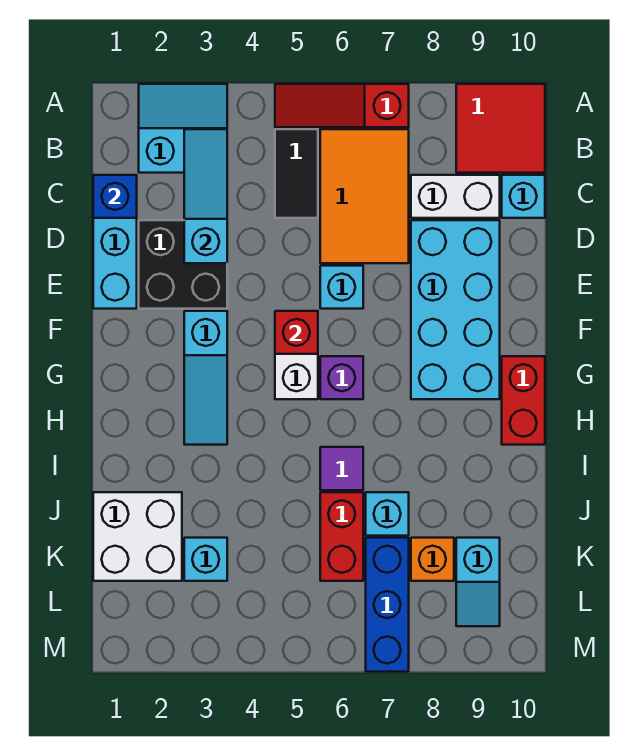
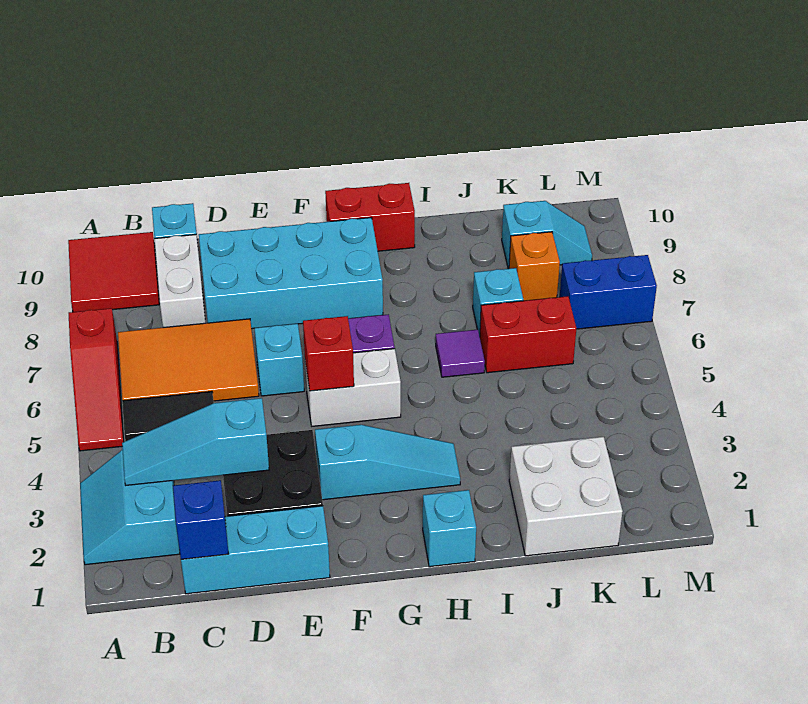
cyan brick K3 level 1 -> cyan brick H1 level 1
blue brick K7:M7 level 1 -> blue brick L7:M7 level 1

